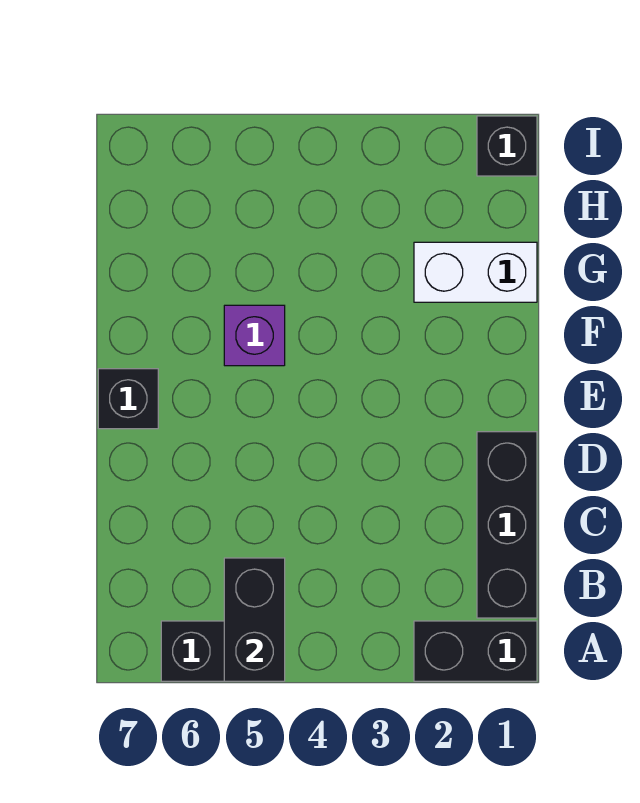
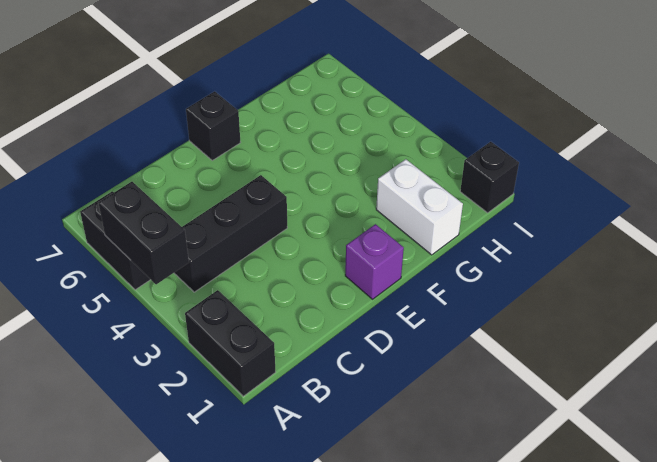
black brick A5:B5 level 2 -> black brick A4:A5 level 2
black brick B1:D1 level 1 -> black brick B4:D4 level 1
purple brick F5 level 1 -> purple brick E1 level 1

